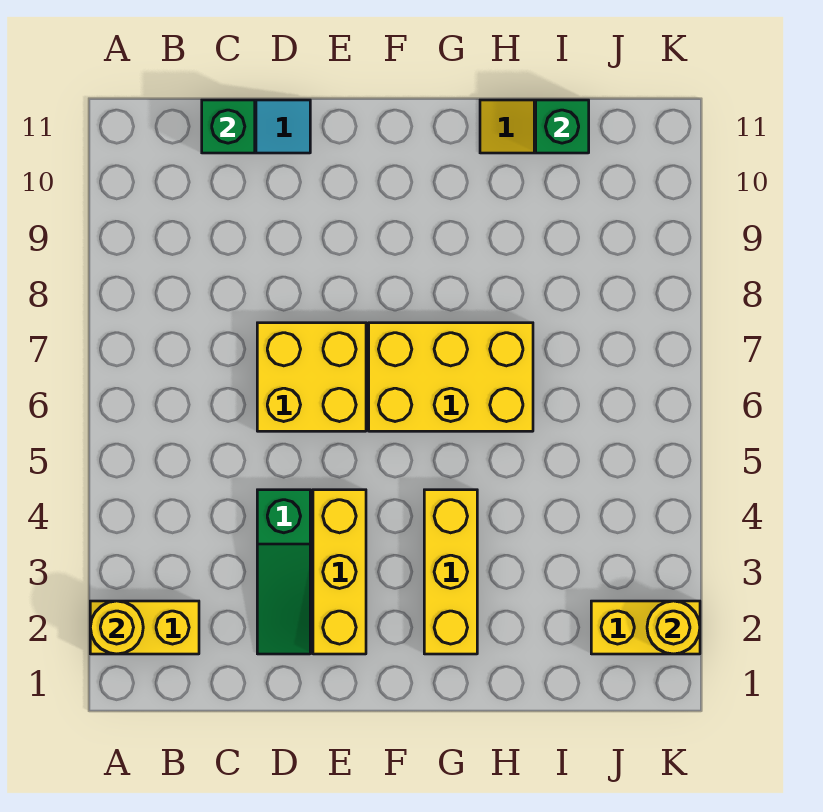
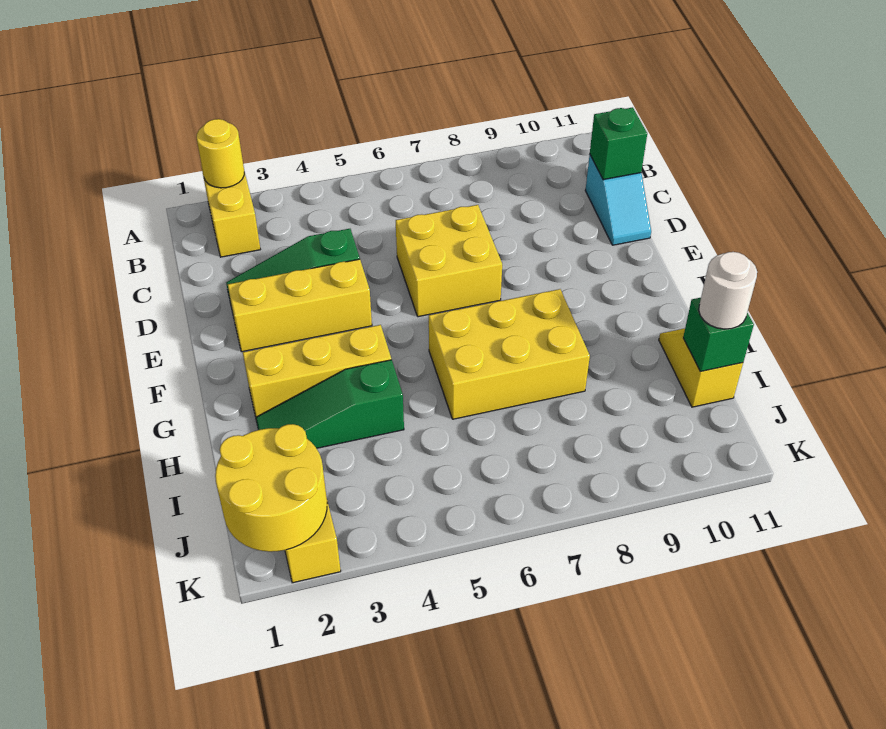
yellow brick F6:H7 level 1 -> yellow brick G6:H8 level 1
none -> green slope H2:H4 level 1 top 4
none -> white round brick I11 level 3
yellow round brick K2 level 2 -> yellow round brick J1:K2 level 2

